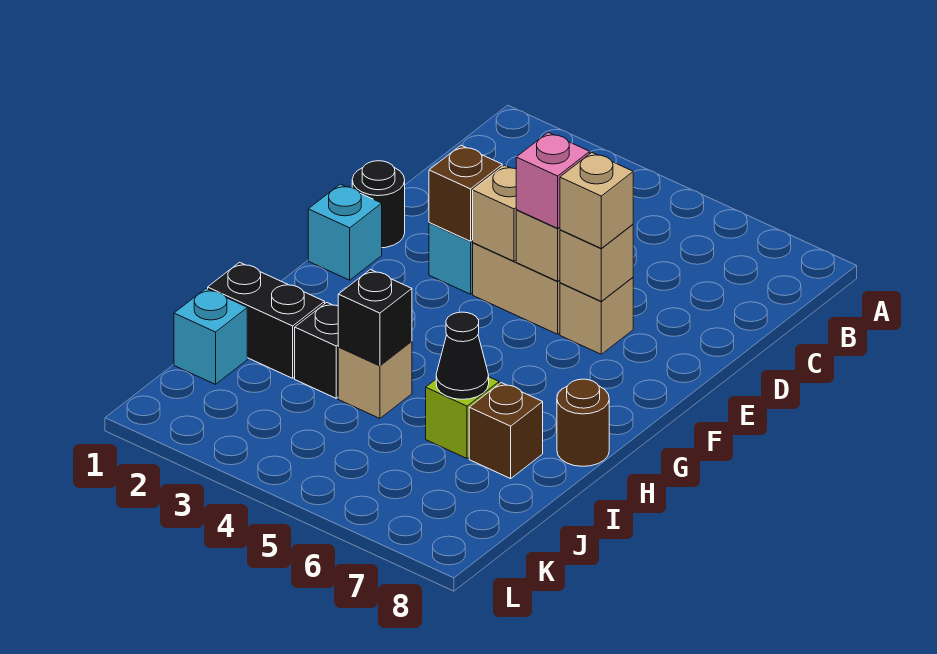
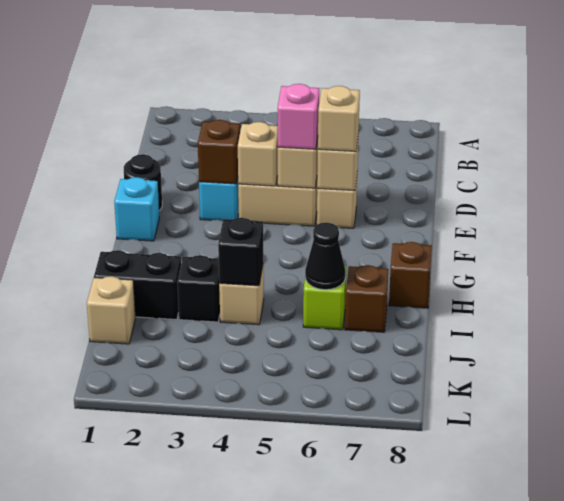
brown round brick H8 level 1 -> brown brick H8 level 1
cyan brick J1 level 1 -> tan brick J1 level 1

